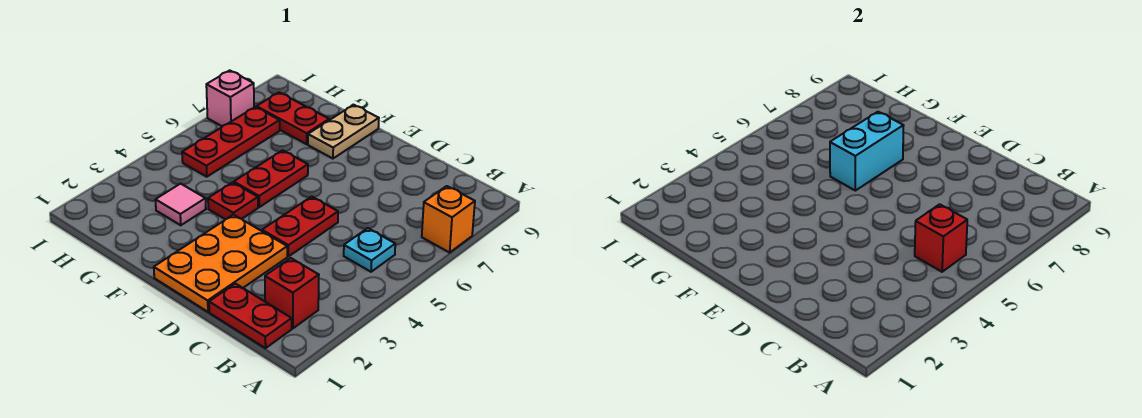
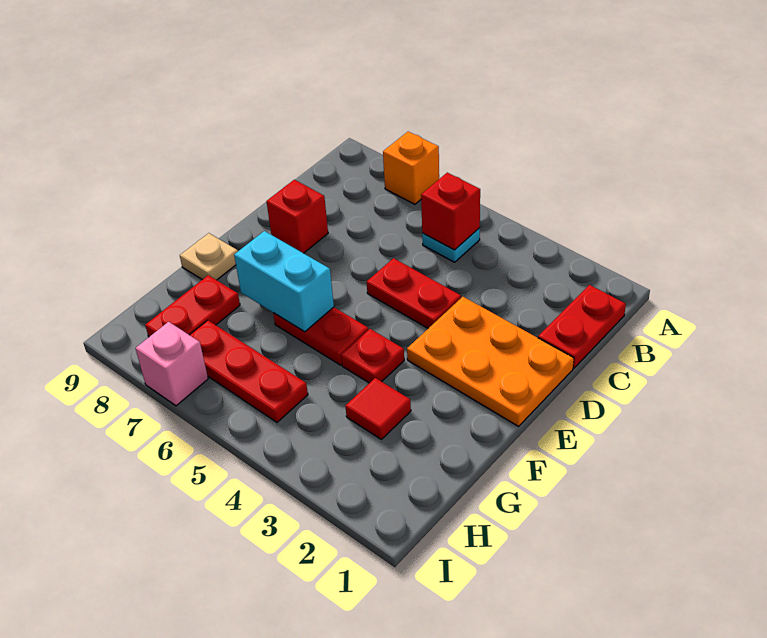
red brick B2 level 1 -> red brick D8 level 1
tan plate F8:F9 level 1 -> tan plate F9 level 1
pink tile G3 level 1 -> red tile G3 level 1

